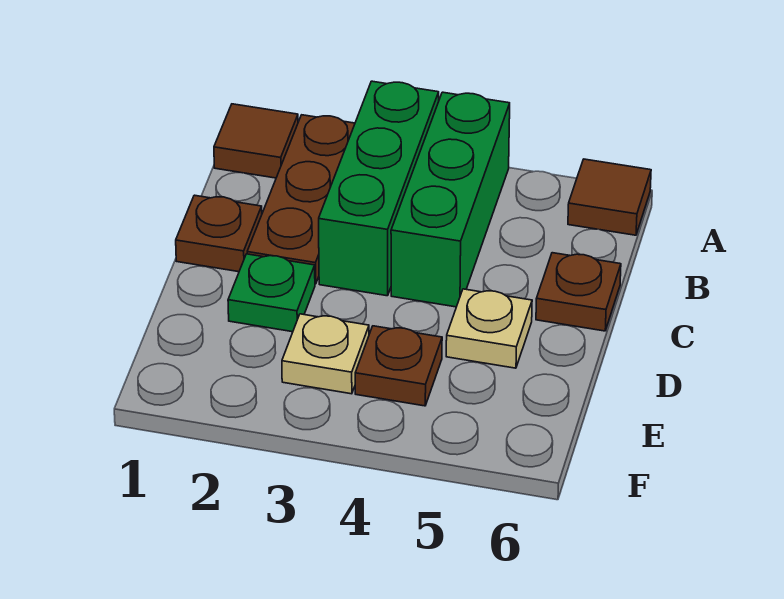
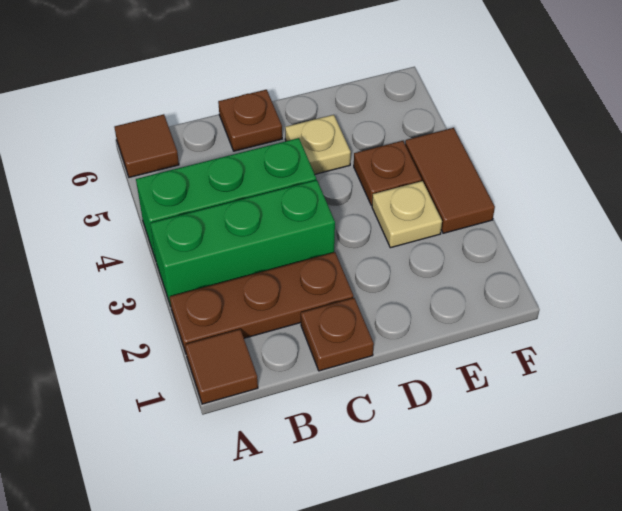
green plate D2 level 1 -> none
none -> brown tile F3:F4 level 1

